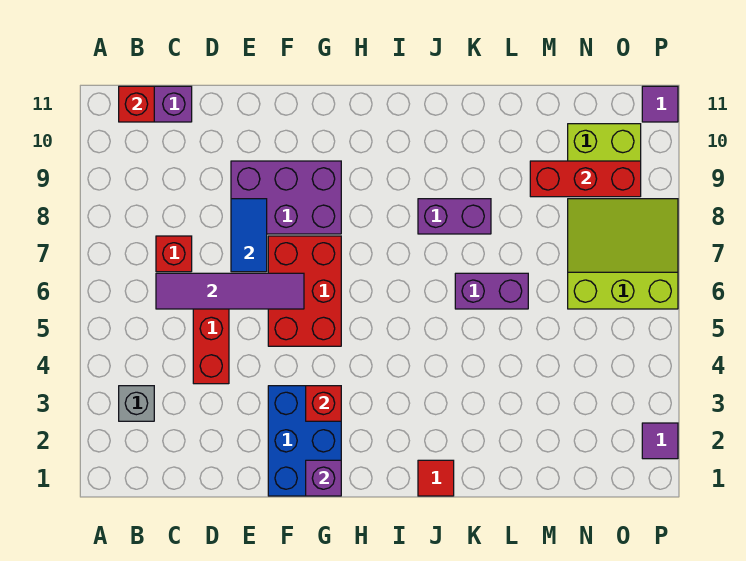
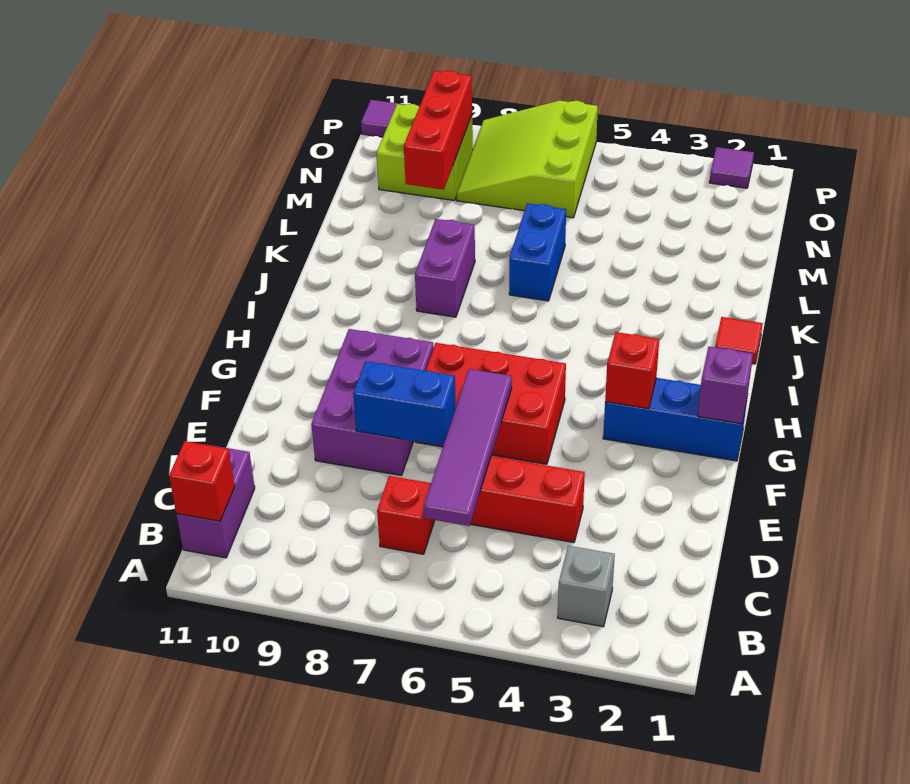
blue tile E7:E8 level 2 -> blue brick E7:E8 level 2
blue brick F1:G3 level 1 -> blue brick G1:G3 level 1
purple brick K6:L6 level 1 -> blue brick K6:L6 level 1

